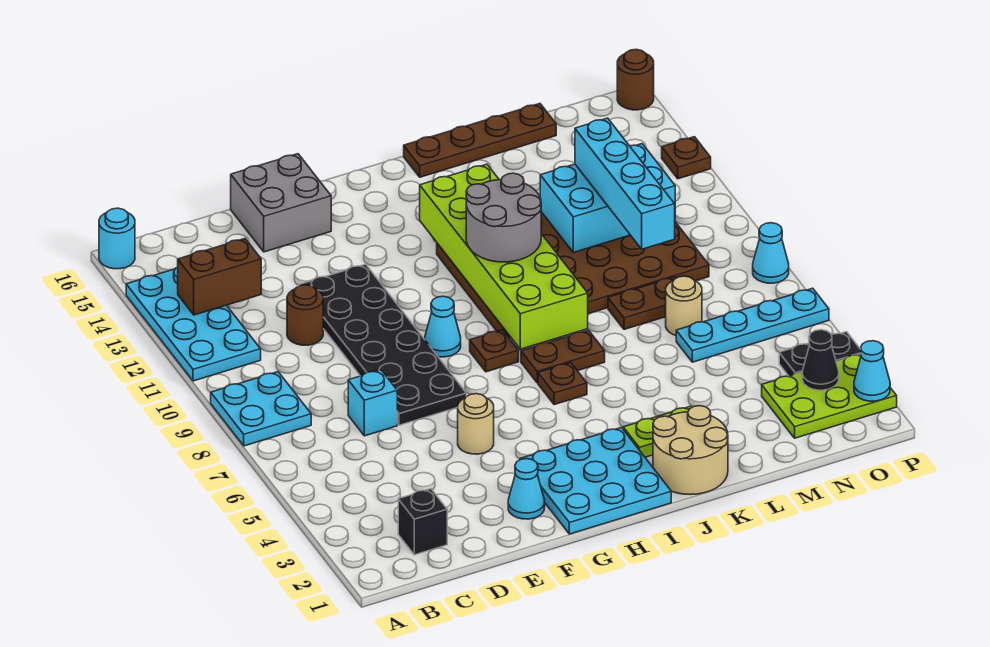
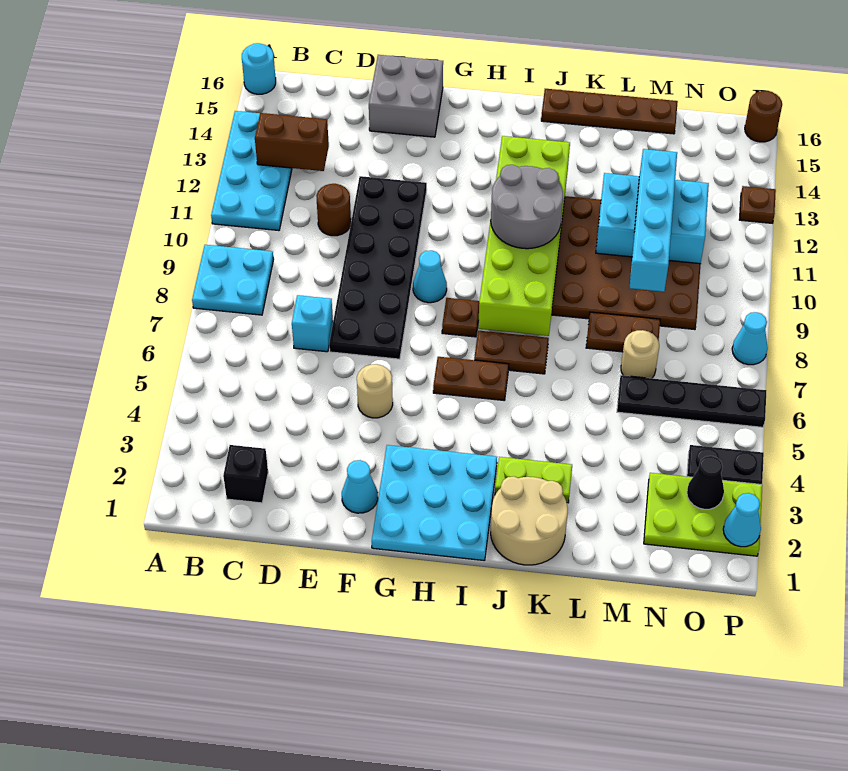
brown plate I6 level 1 -> brown plate H6:I6 level 1
cyan plate M6:P6 level 1 -> black plate M6:P6 level 1

